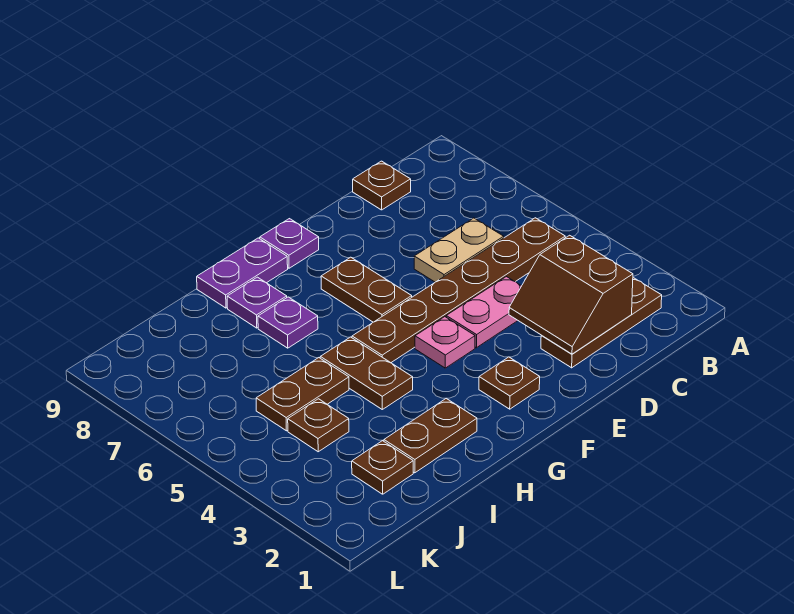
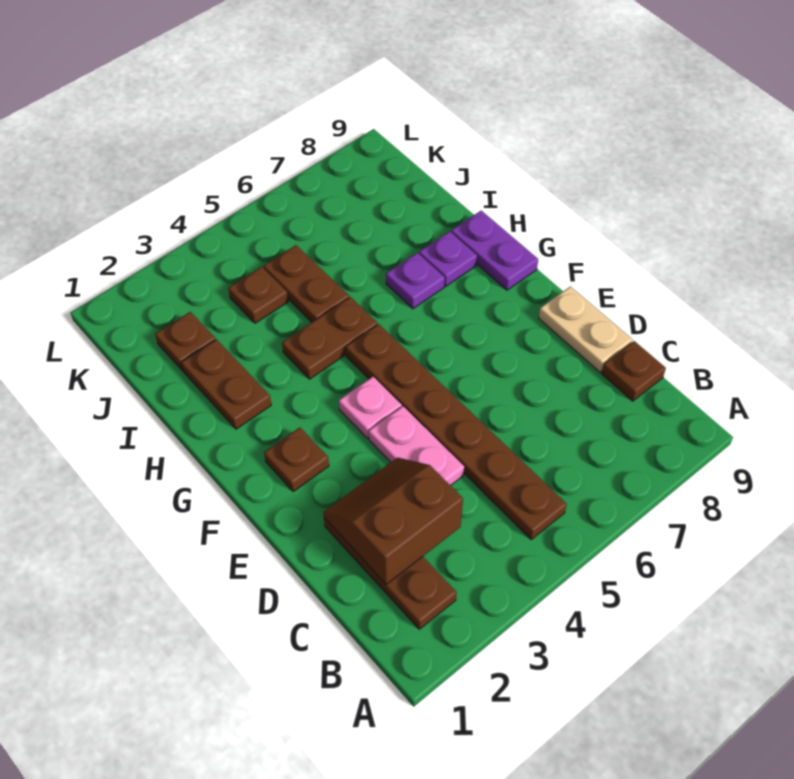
tan plate C6:D6 level 1 -> tan plate D9:E9 level 1
brown plate F6:F7 level 1 -> none
purple plate F9 level 1 -> none

